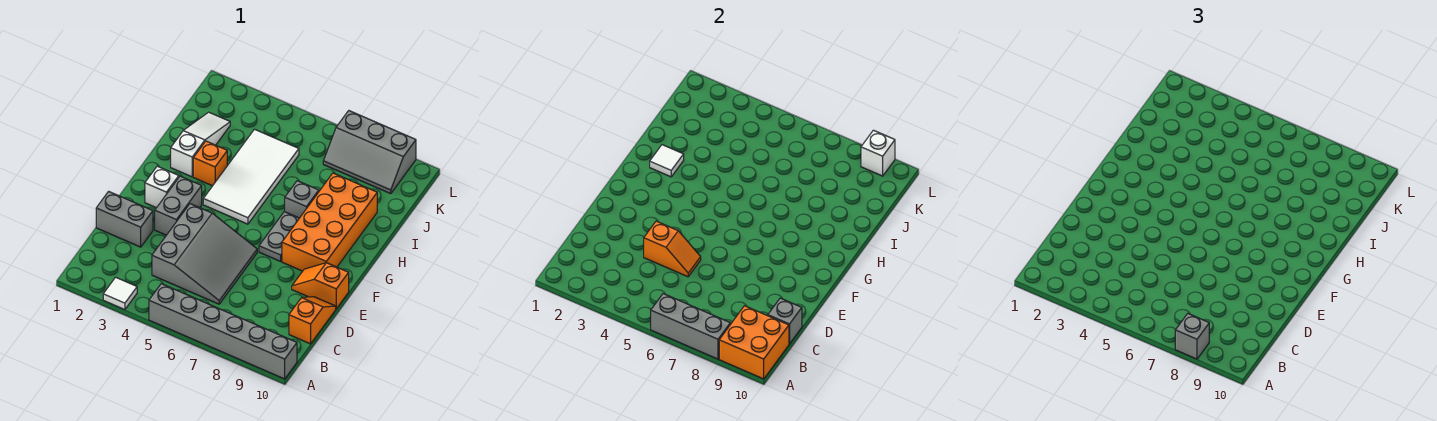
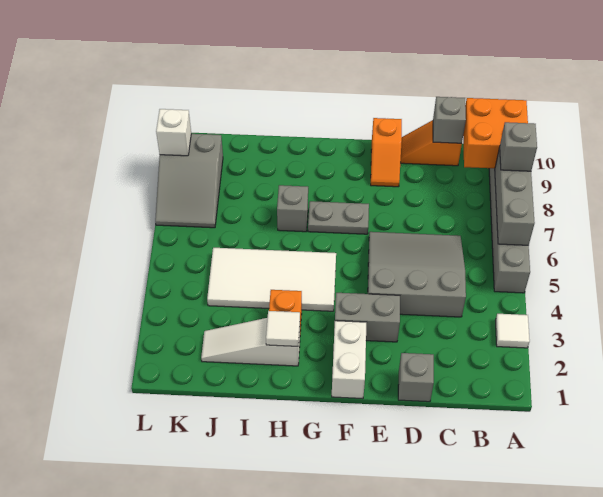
grey brick D1:D2 level 1 -> grey brick D1 level 1
orange slope D4:D5 level 2 top 4 -> none
white brick F2 level 1 -> white brick F1:F2 level 1
orange brick F8:I9 level 1 -> none
grey slope K7:L9 level 1 top L -> grey slope K7:L9 level 1 top 9

